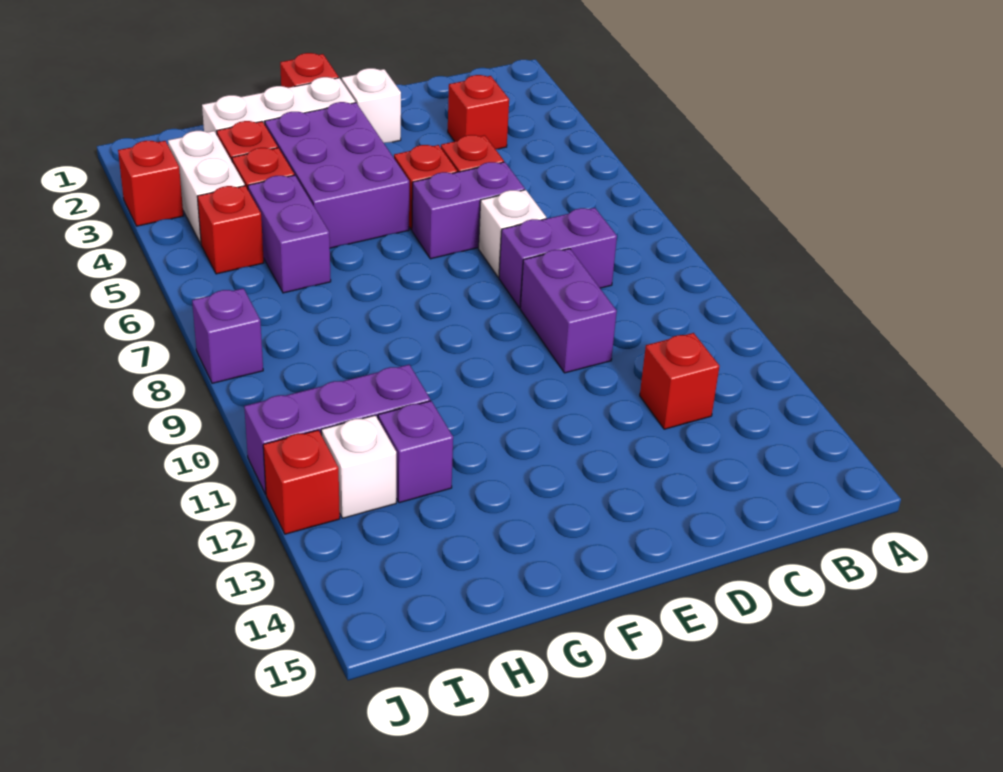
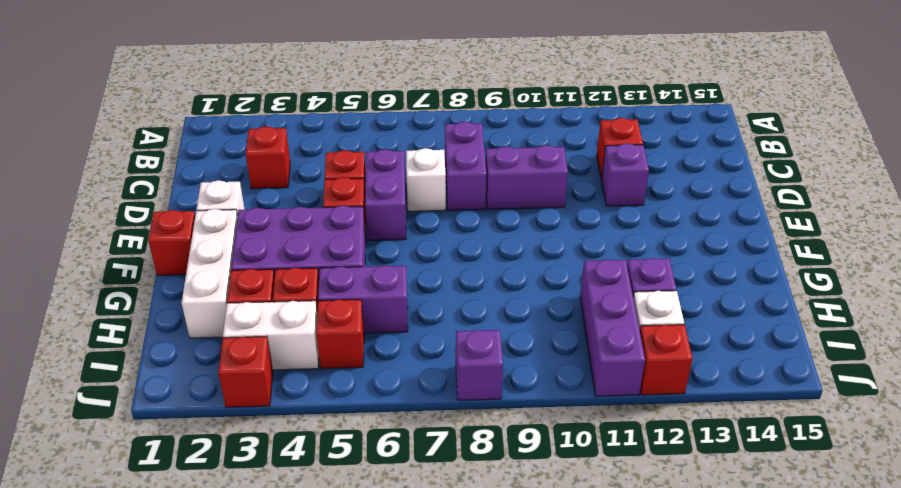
none -> purple brick D12 level 1

